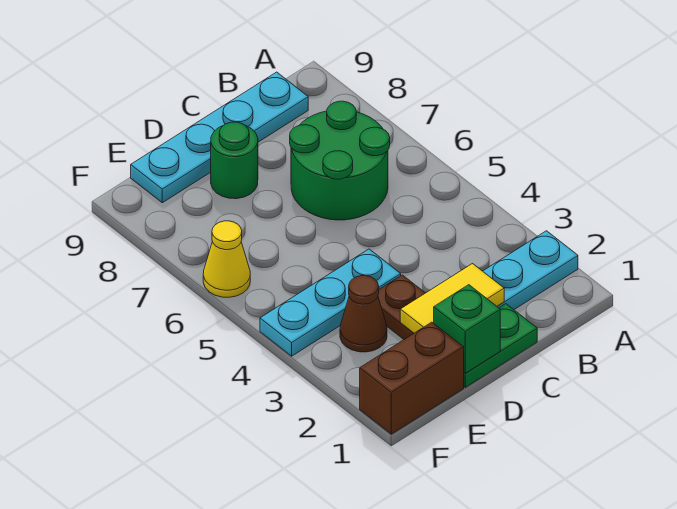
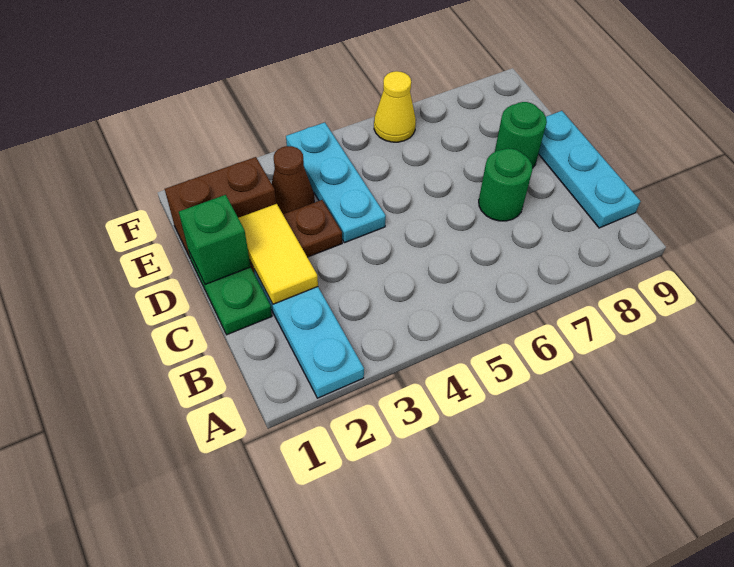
green round brick B6:C7 level 1 -> green round brick C7 level 1
cyan plate B9:E9 level 1 -> cyan plate B9:D9 level 1
brown brick E1:F1 level 1 -> brown brick E1:E2 level 1

